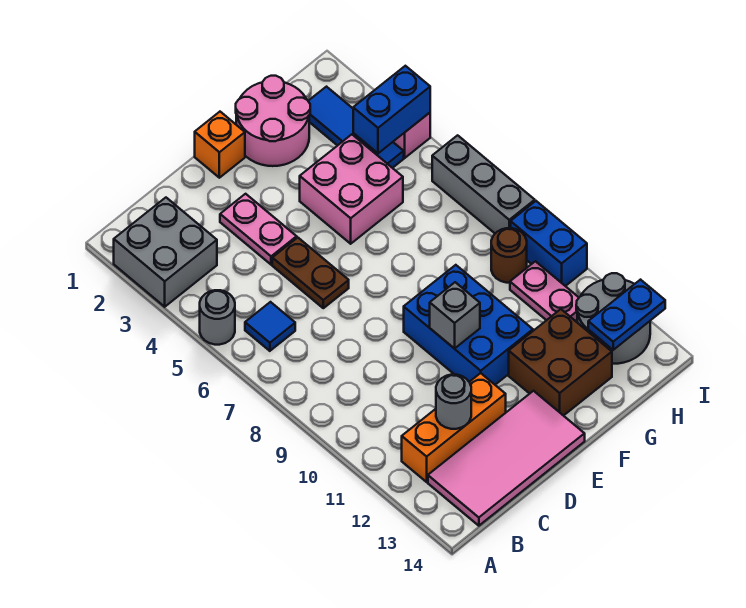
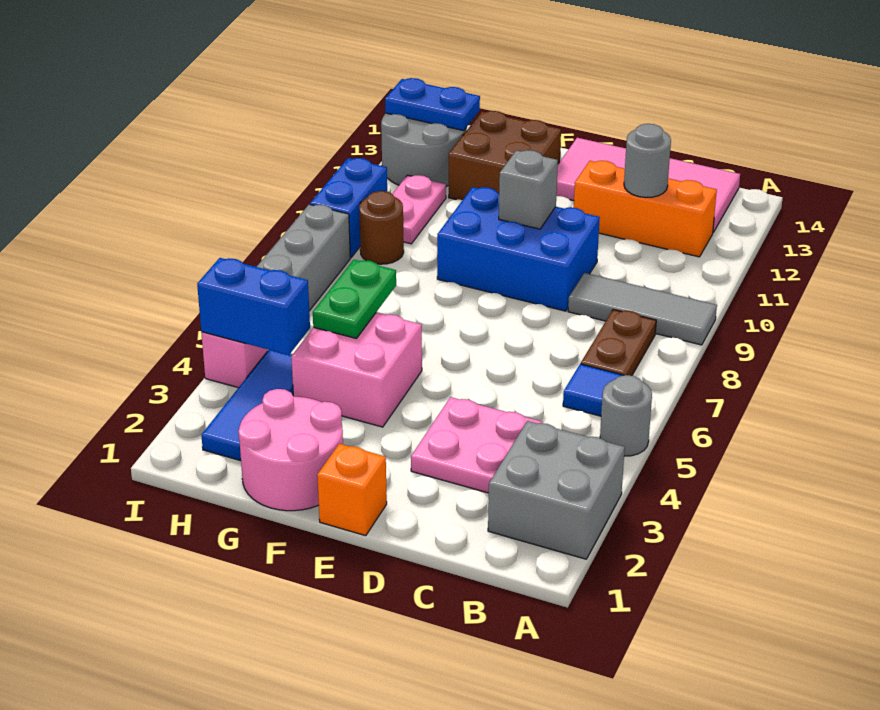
none -> grey tile A9:C9 level 1
pink plate D3:D4 level 1 -> pink plate C3:D4 level 1
brown plate D5:D6 level 1 -> brown plate B7:B8 level 1
blue brick E9:F11 level 1 -> blue brick D9:F10 level 1
none -> green plate G5:G6 level 2

